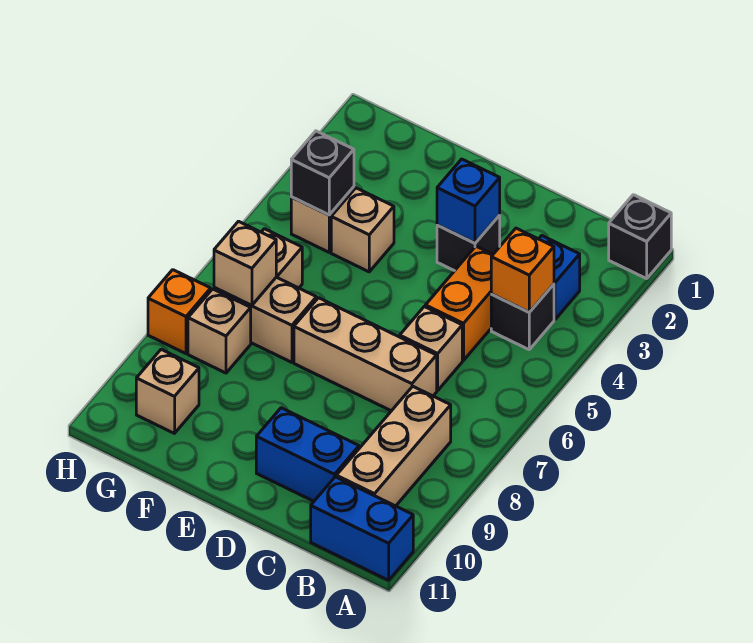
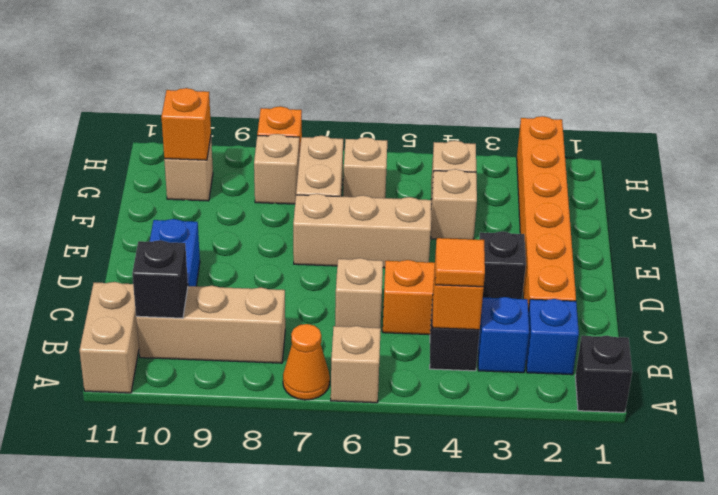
none -> orange cone A7 level 1
blue brick A11:B11 level 1 -> tan brick A11:B11 level 1
none -> orange tile B4 level 3
none -> orange brick C2:H2 level 1
tan brick C7:E7 level 1 -> tan brick E5:E7 level 1
blue brick D3 level 2 -> blue brick B2 level 1
black brick G4 level 2 -> black brick B10 level 2
tan brick G7 level 2 -> tan brick A6 level 1
none -> orange brick G10 level 2

